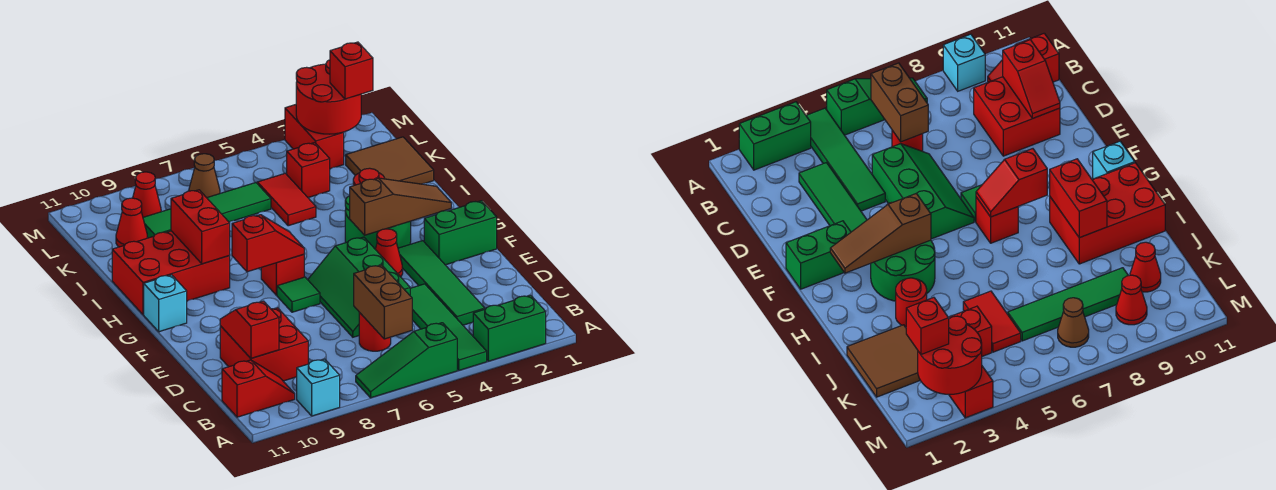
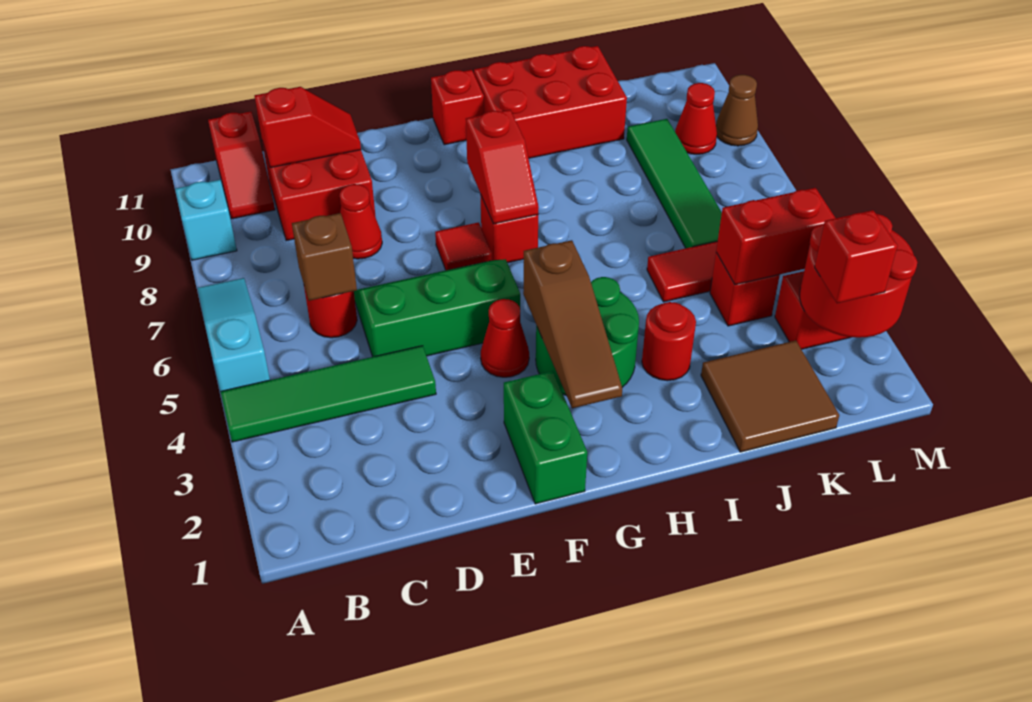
green brick A2:A3 level 1 -> none
green slope A5:A7 level 1 top 5 -> cyan slope A5:A7 level 1 top 5
brown brick B6:C6 level 2 -> brown brick C6 level 2
green tile C3:F3 level 1 -> none
green tile F7 level 1 -> red tile F7 level 1
cyan brick G11 level 1 -> red brick G11 level 1
red brick H9:I11 level 1 -> red brick H10:J11 level 1
red brick H9:I9 level 2 -> red brick K4:L4 level 2
red cone K10 level 1 -> red cone D8 level 1
brown cone L7 level 1 -> brown cone M9 level 1

